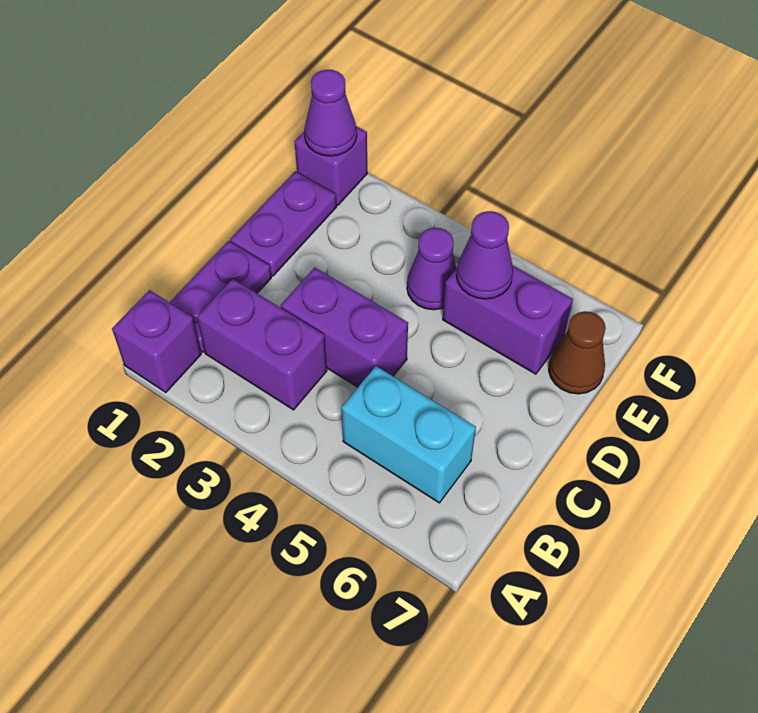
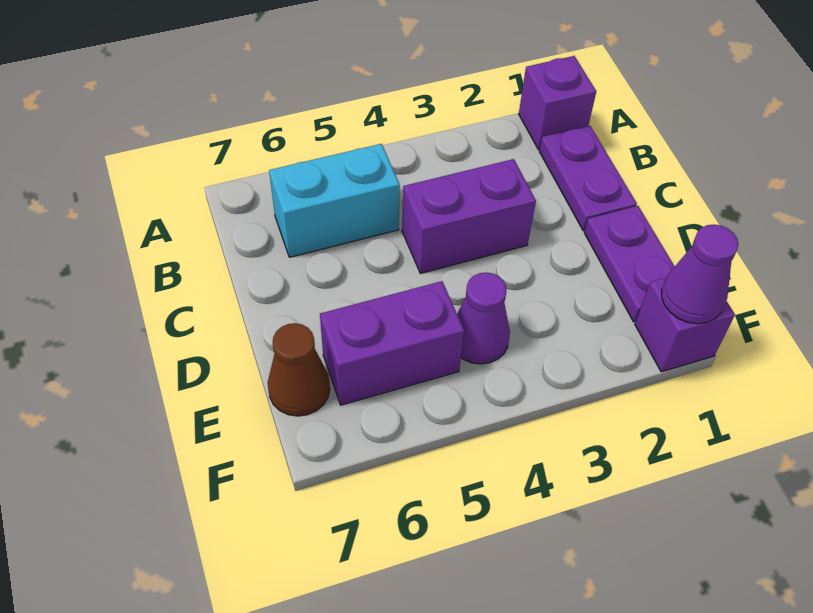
purple brick B2:B3 level 1 -> none
purple cone E5 level 2 -> none

